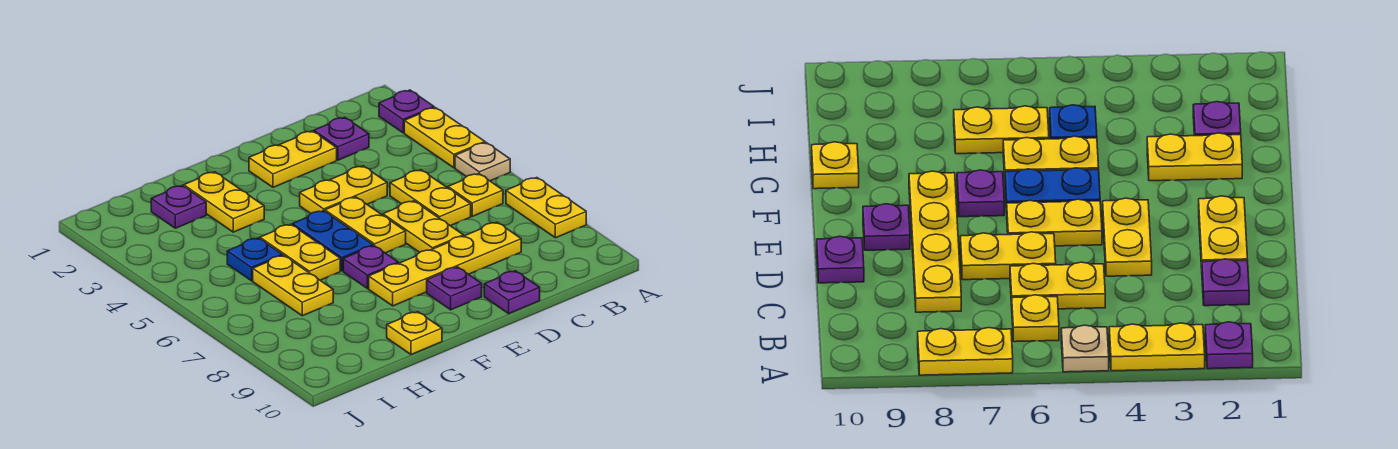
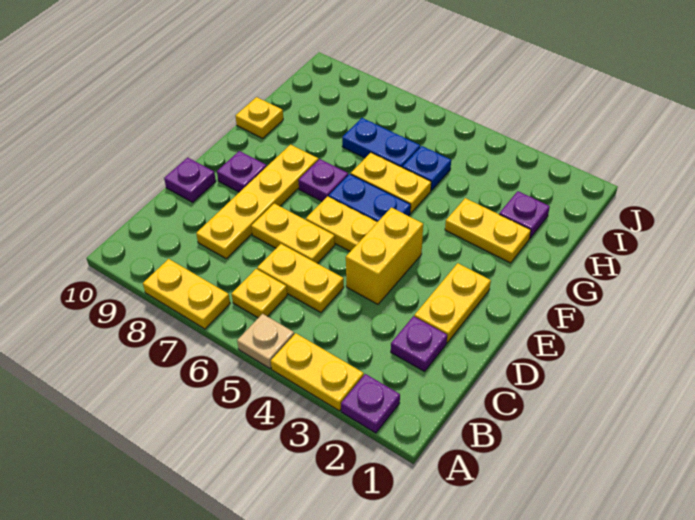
yellow plate D4:E4 level 1 -> yellow brick D4:E4 level 1
yellow plate H6:H7 level 1 -> blue plate H6:H7 level 1

